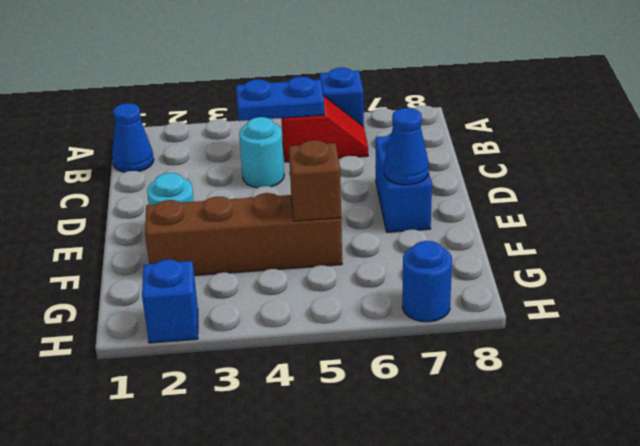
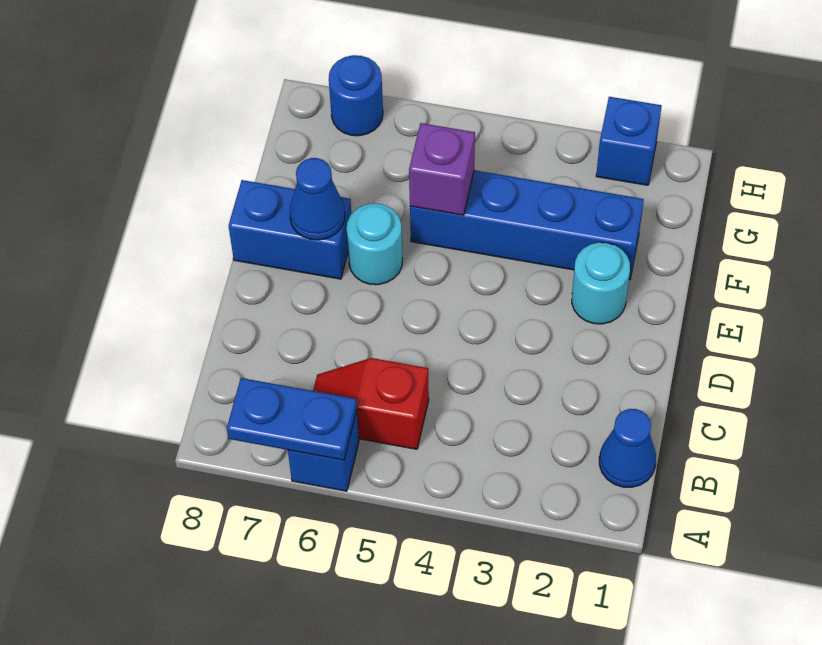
blue plate B4:B5 level 2 -> blue plate A6:A7 level 2
cyan round brick C4 level 1 -> cyan round brick E6 level 1
blue brick D7:E7 level 1 -> blue brick E7:E8 level 1
brown brick F2:F5 level 1 -> blue brick F2:F5 level 1
brown brick F5 level 2 -> purple brick F5 level 2

